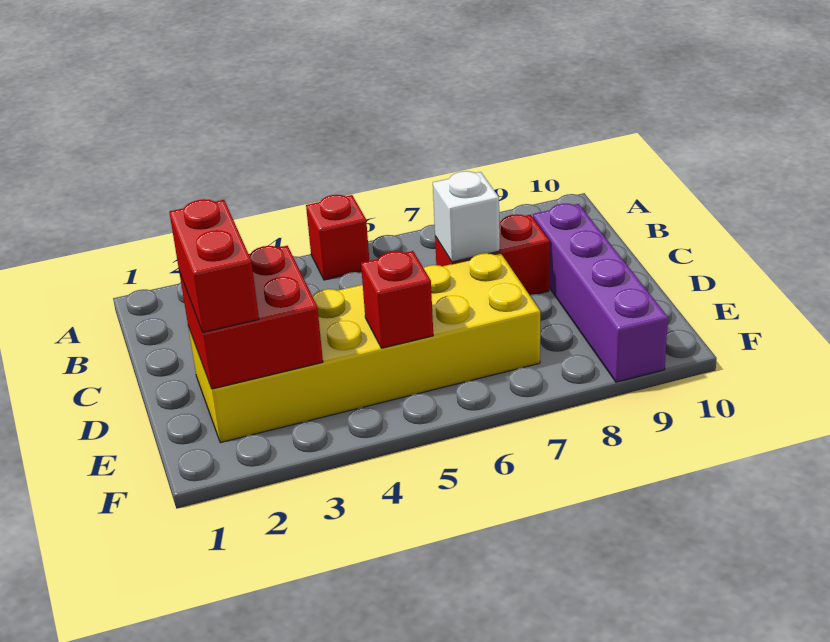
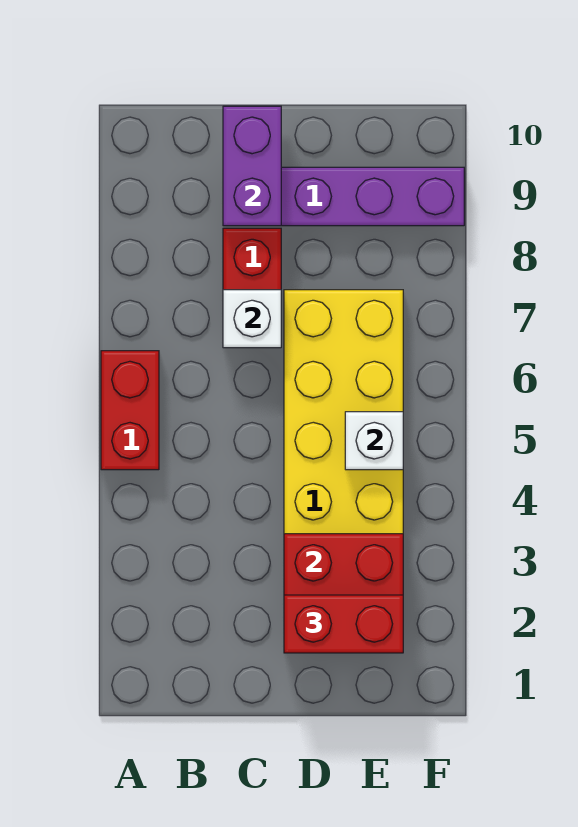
red brick A5 level 1 -> red brick A5:A6 level 1
none -> purple brick C9:C10 level 2
red brick E5 level 2 -> white brick E5 level 2

